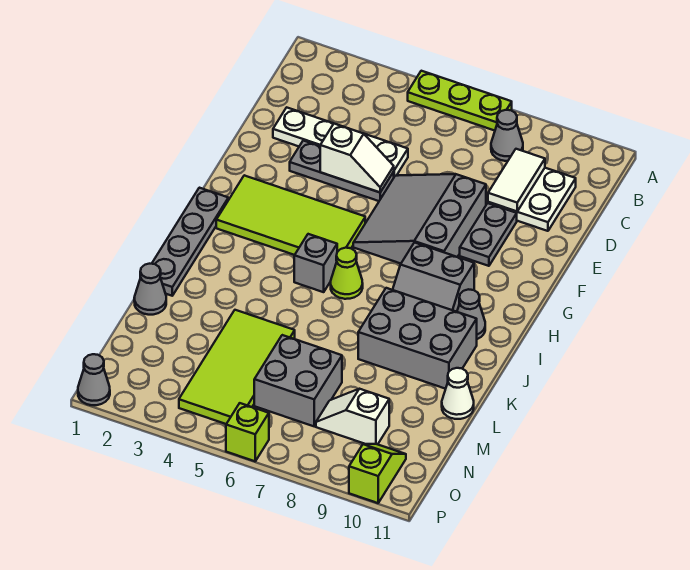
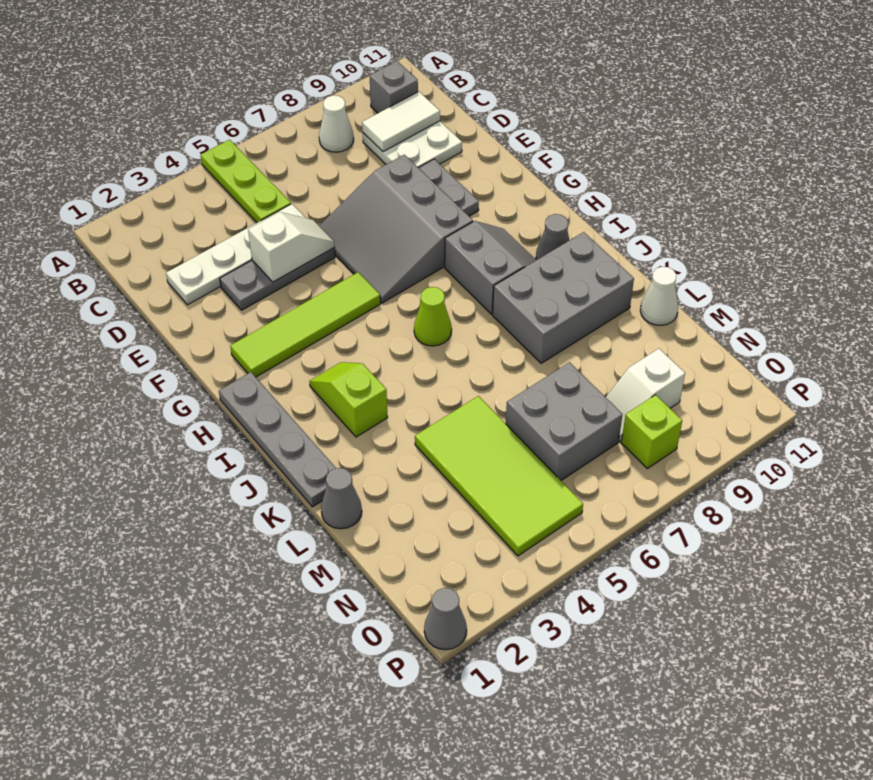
lime plate A5:A7 level 1 -> lime plate A5:C5 level 1
grey cone B8 level 1 -> white cone B8 level 1
white tile C9:D9 level 2 -> white tile C9:C10 level 2
lime tile G2:H5 level 1 -> lime tile G2:G5 level 1
grey slope H8:I9 level 1 top H -> grey slope H8:I9 level 1 top 8
grey brick I5 level 1 -> grey brick B10 level 1
lime slope O10:P10 level 1 top P -> lime slope I3:J3 level 1 top J
lime brick P6 level 1 -> lime brick O8 level 1

